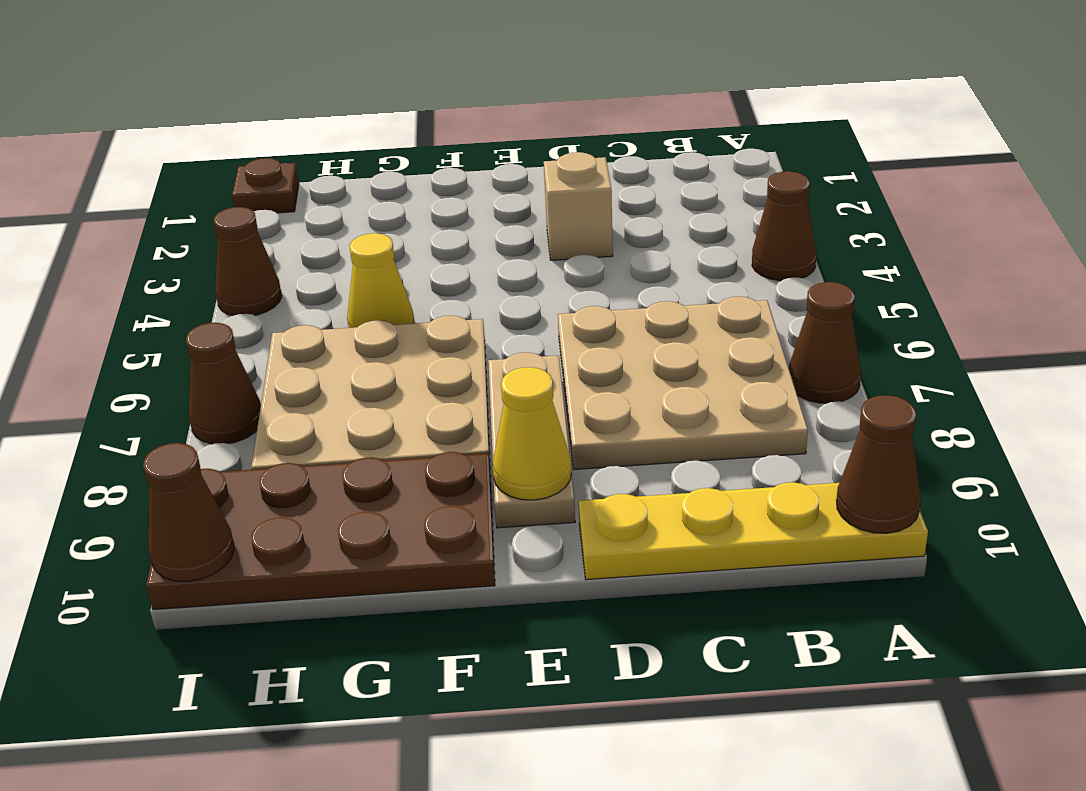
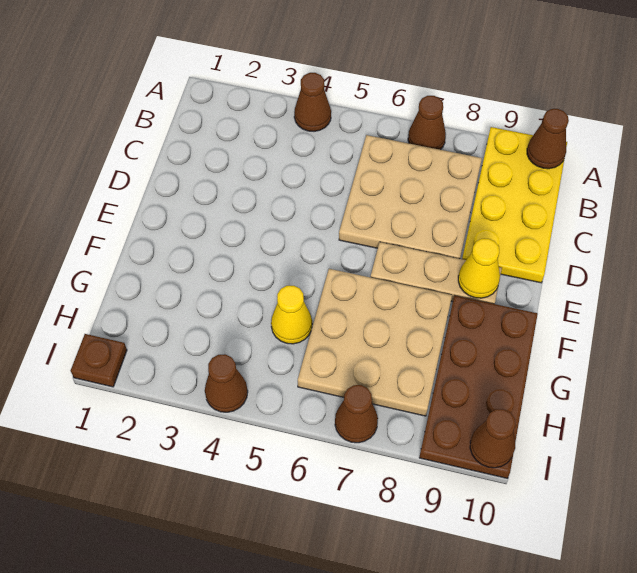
yellow plate A10:D10 level 1 -> yellow plate A9:D10 level 1
tan brick D3 level 1 -> none

